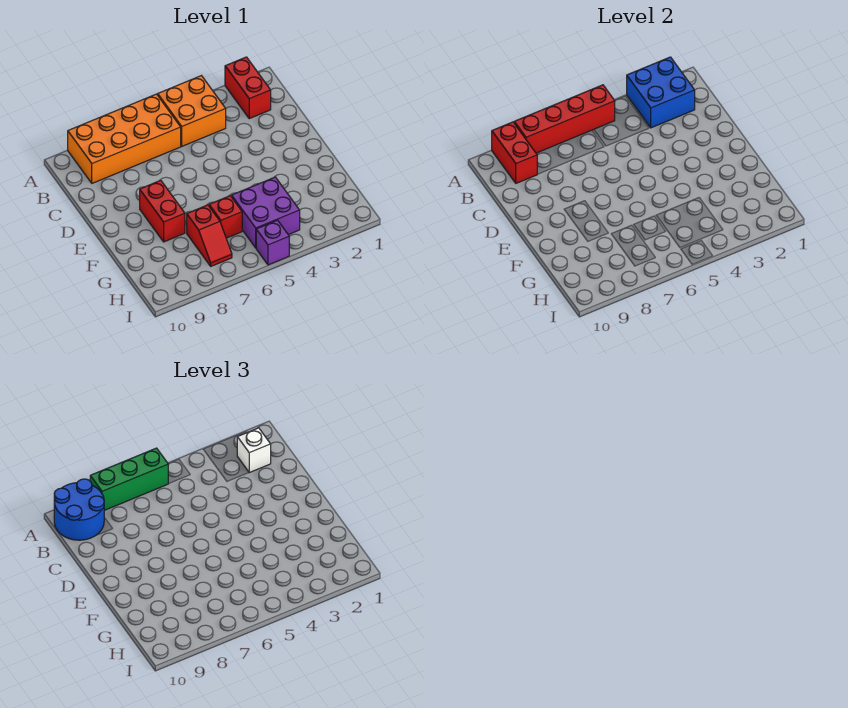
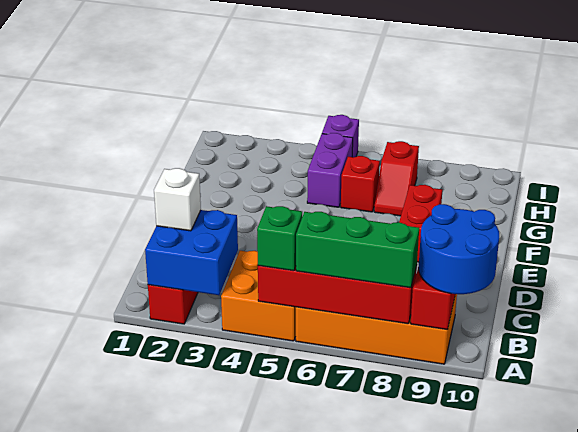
none -> green brick A5 level 3
purple brick G4:H5 level 1 -> purple brick G5:H5 level 1
red slope G7:H7 level 1 top G -> red slope G7:H7 level 1 top H

